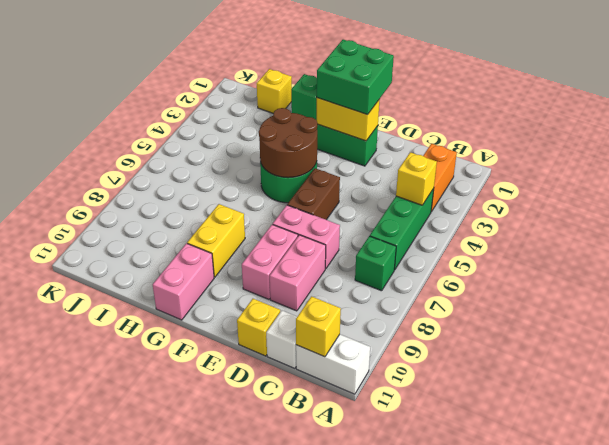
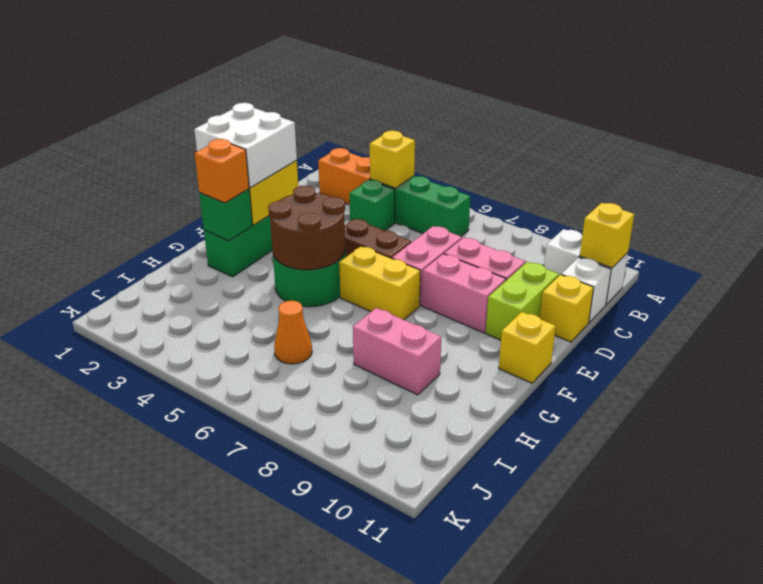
white brick A11:B11 level 1 -> white brick B10:B11 level 1
green brick B7 level 1 -> green brick C4 level 1
none -> lime brick D10:E10 level 1
green brick E1:F2 level 3 -> white brick E1:F2 level 3
none -> orange brick G2 level 3
yellow brick G8:G9 level 1 -> yellow brick F6:F7 level 1
pink brick G10:G11 level 1 -> pink brick H8:H9 level 1
yellow brick I1 level 1 -> yellow brick F11 level 1
none -> orange cone I6 level 1

